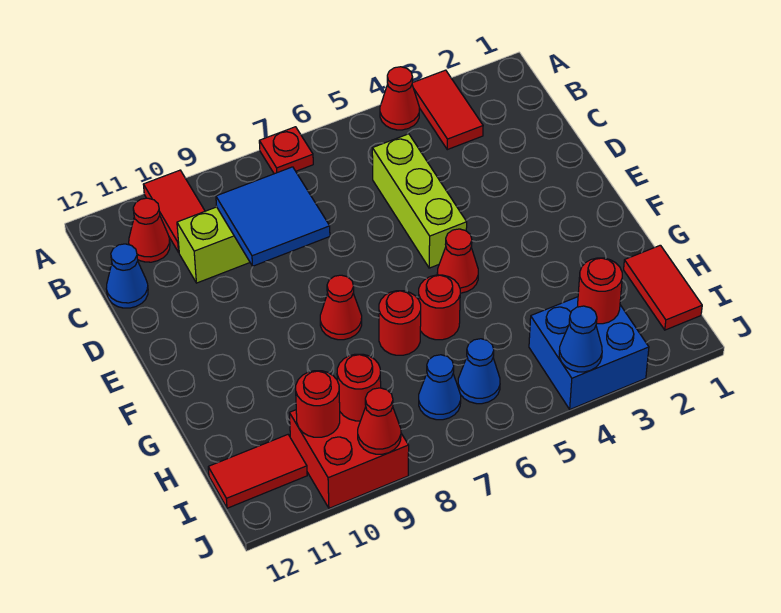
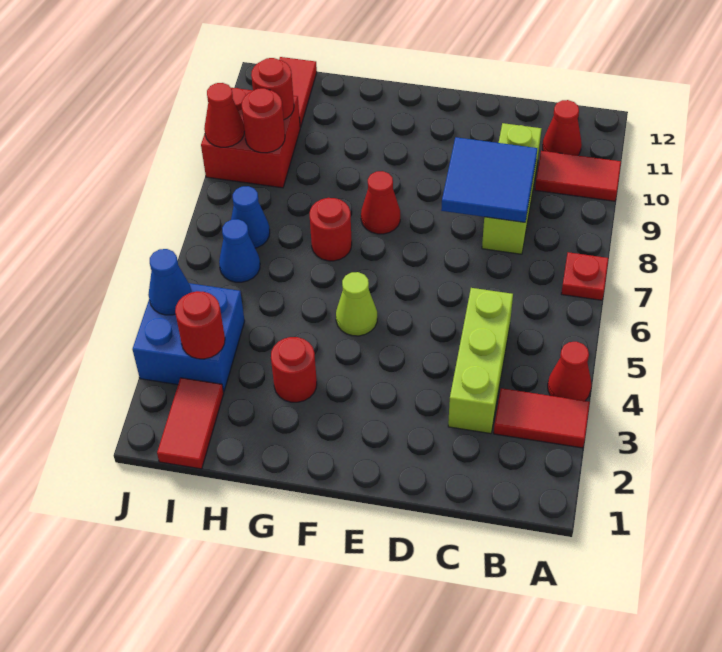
lime brick C5:E5 level 1 -> lime brick C3:C5 level 1
blue cone C12 level 1 -> none
red cone F5 level 1 -> lime cone F5 level 1
red round brick G6 level 1 -> red round brick G3 level 1
red tile H1:I1 level 1 -> red tile I1:I2 level 1

